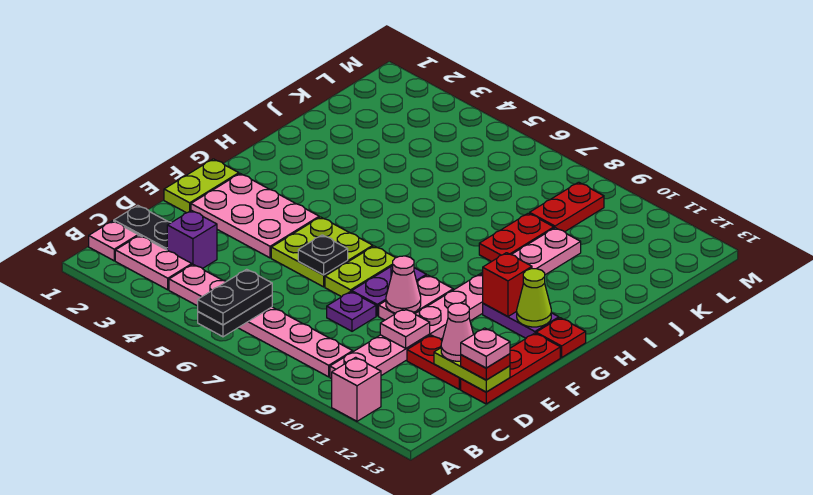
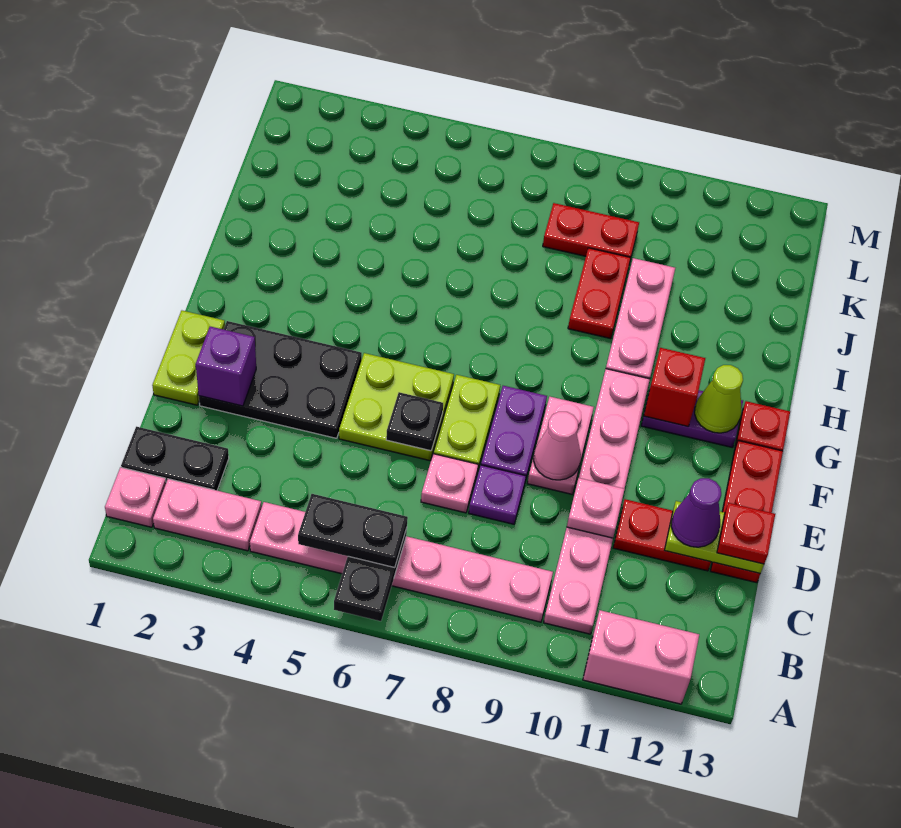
black plate A6:B6 level 3 -> black plate B5:B6 level 3
pink brick A11 level 1 -> pink brick A11:A12 level 1
purple brick C3 level 1 -> purple brick E2 level 2
pink cone D12 level 3 -> purple cone D12 level 3
pink plate D13 level 4 -> pink plate D7 level 1
pink plate E2:F4 level 1 -> black plate E2:F4 level 1
red plate K9:L9 level 1 -> red plate K8:K9 level 1

